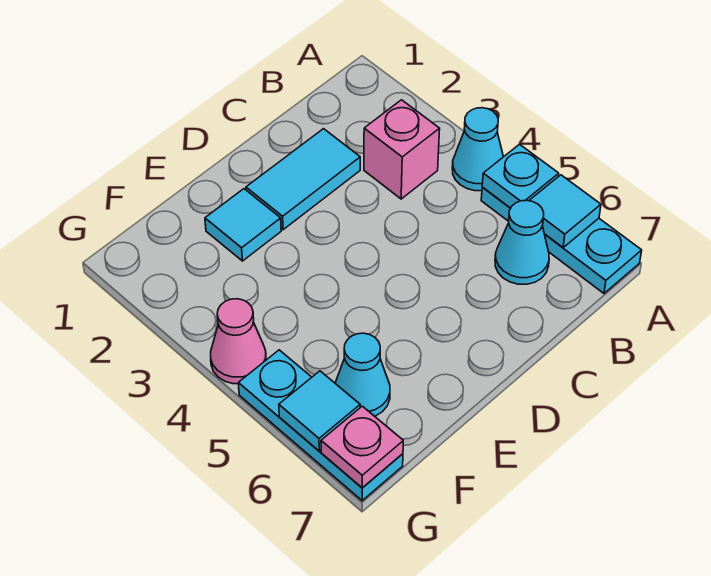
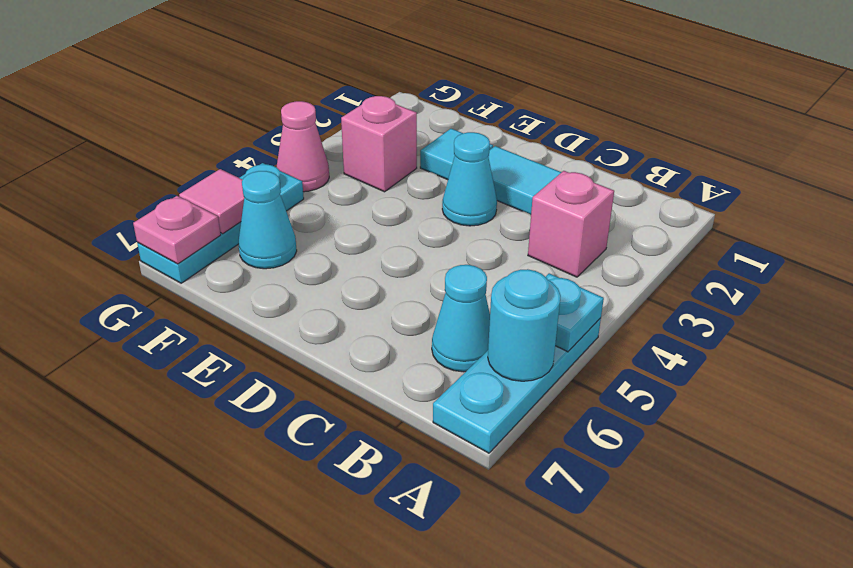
cyan cone A4 level 1 -> cyan cone D3 level 1
cyan tile A6 level 2 -> cyan round brick A6 level 2
none -> pink brick F3 level 1
cyan tile G6 level 2 -> pink tile G6 level 2

